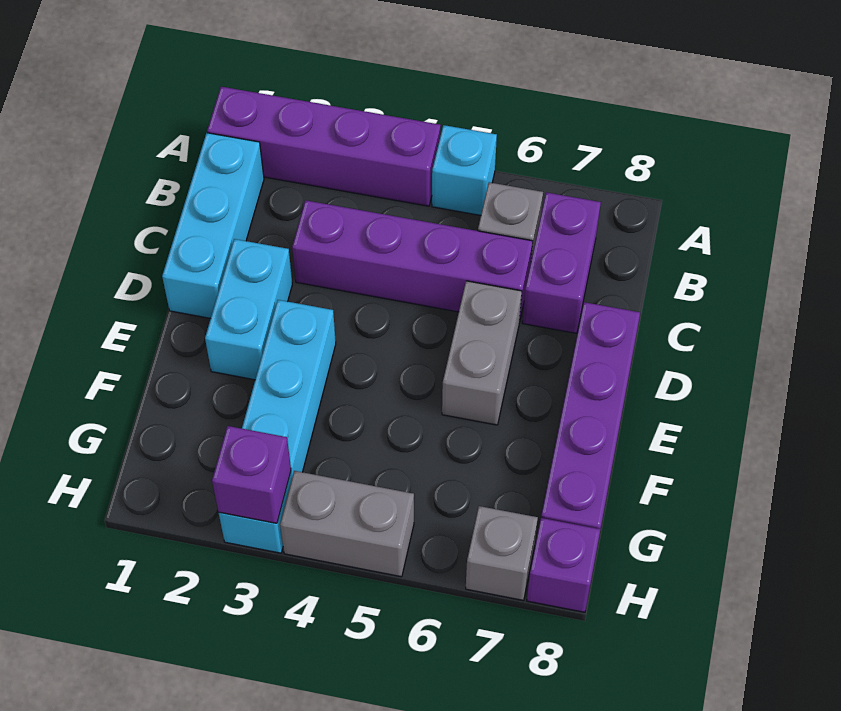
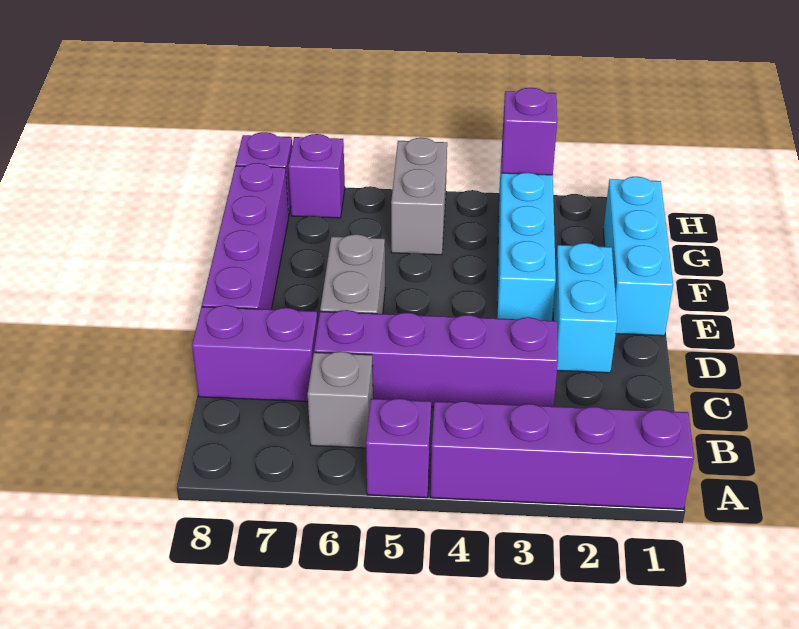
cyan brick A5 level 1 -> purple brick A5 level 1
cyan brick B1:D1 level 1 -> cyan brick E1:G1 level 1
purple brick B7:C7 level 1 -> purple brick C7:C8 level 1
grey brick H4:H5 level 1 -> grey brick G5:H5 level 1
grey brick H7 level 1 -> purple brick H7 level 1

